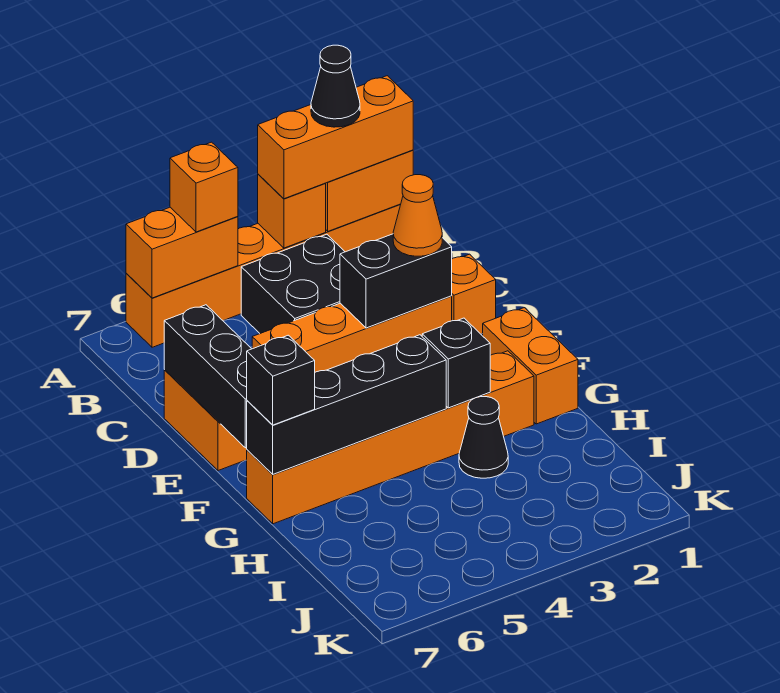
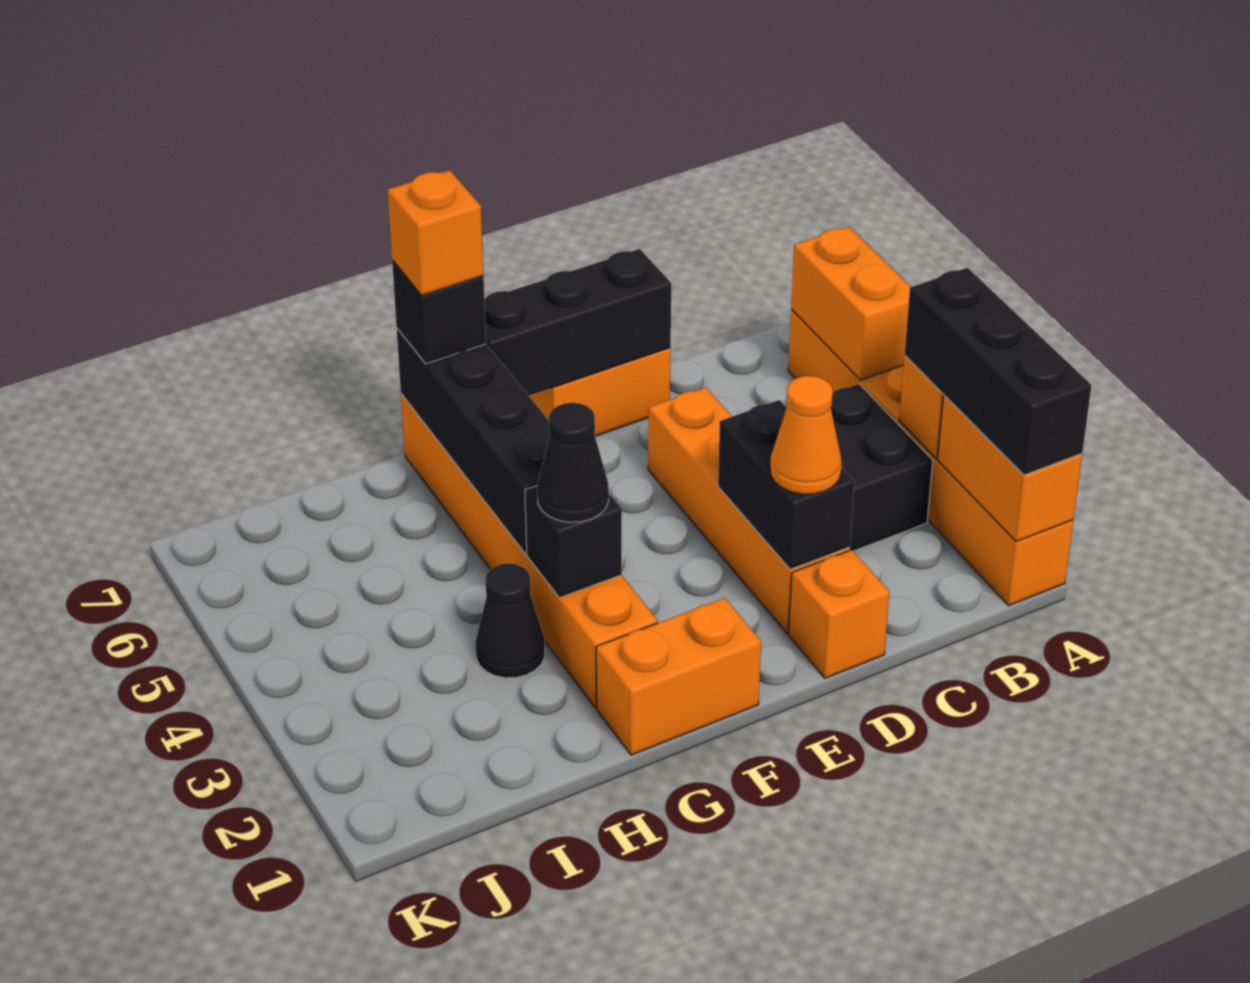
orange brick A1:A3 level 3 -> black brick A1:A3 level 3
black cone A2 level 4 -> black cone G3 level 3
orange brick A5 level 3 -> orange brick G7 level 4

